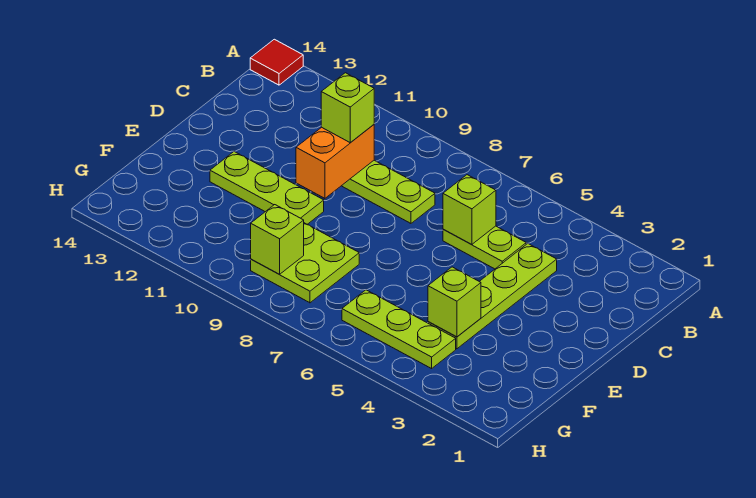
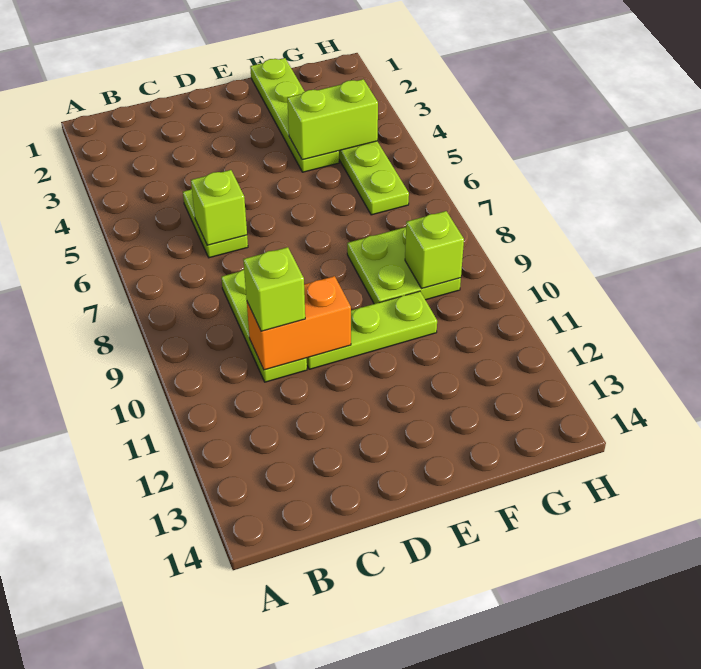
red tile A14 level 1 -> none
lime plate C4:F4 level 1 -> lime plate F1:F4 level 1
lime plate E10:E12 level 1 -> lime plate D10:F10 level 1
lime brick F4 level 2 -> lime brick F4:G4 level 2

